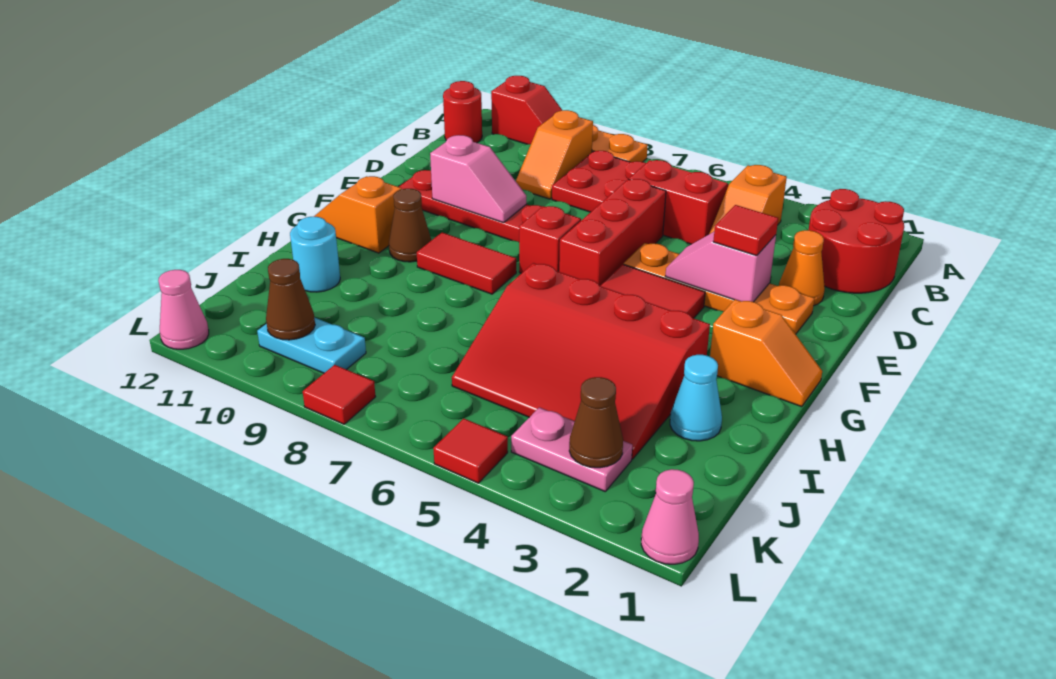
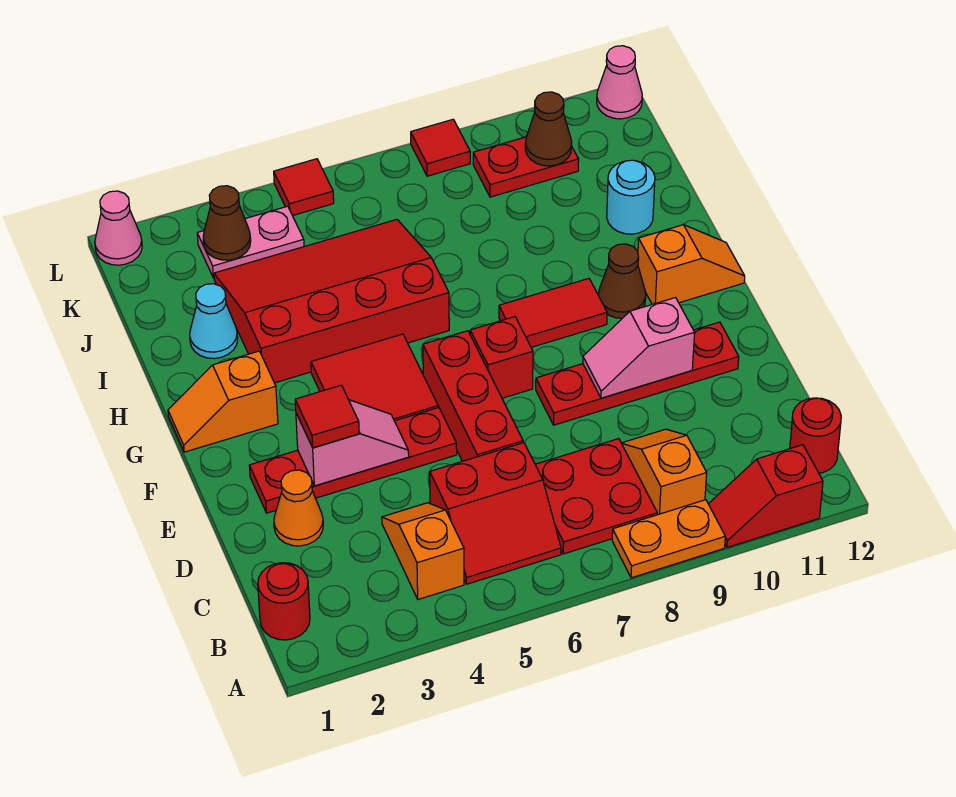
red round brick B1:C2 level 1 -> red round brick B1 level 1
orange plate E2:E5 level 1 -> red plate E2:E5 level 1
cyan plate K9:K10 level 1 -> red plate K9:K10 level 1

